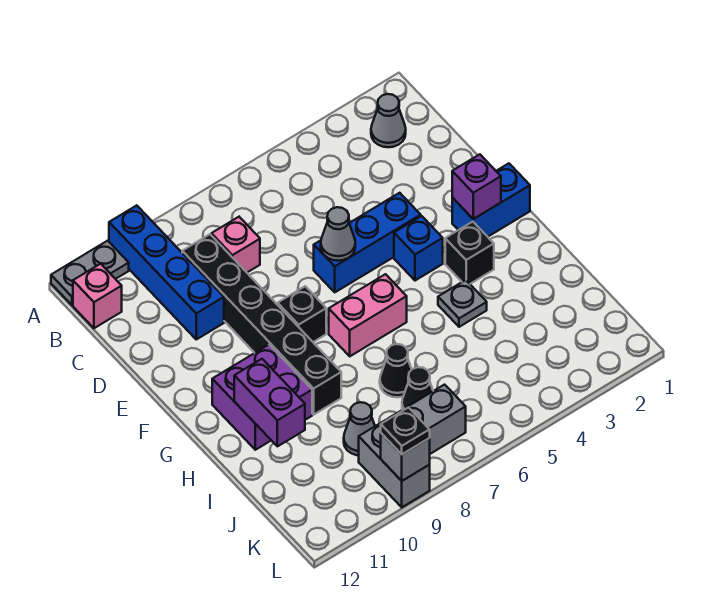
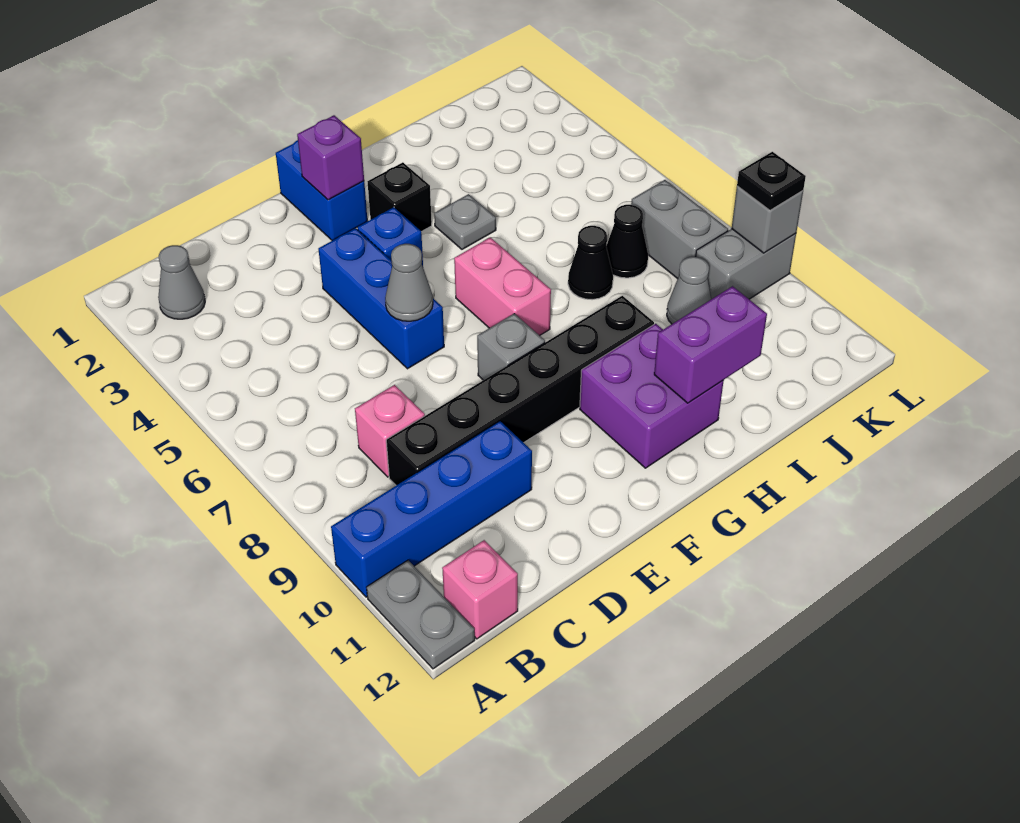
black brick F8 level 1 -> grey brick F8 level 1

